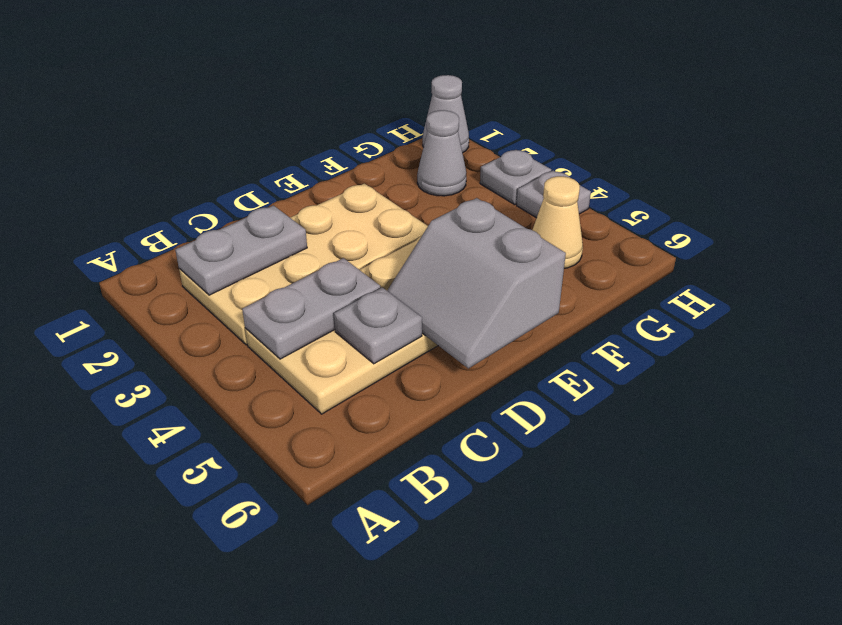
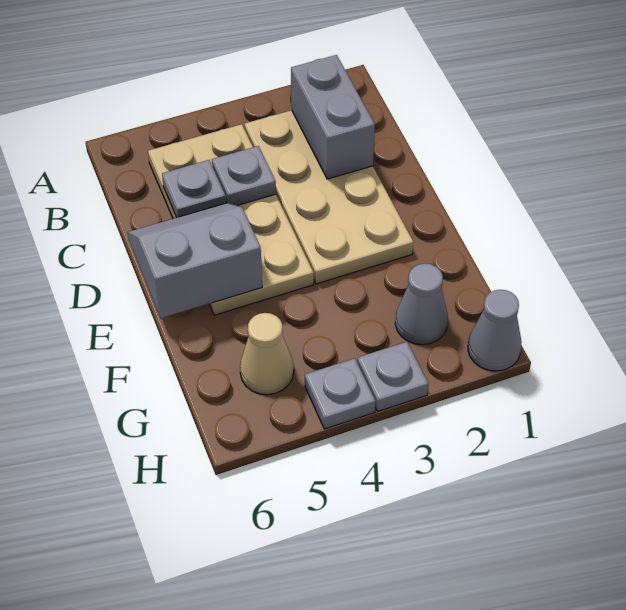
grey plate B2:C2 level 2 -> grey brick B2:C2 level 2
grey plate B4:C4 level 2 -> grey plate C4 level 2

